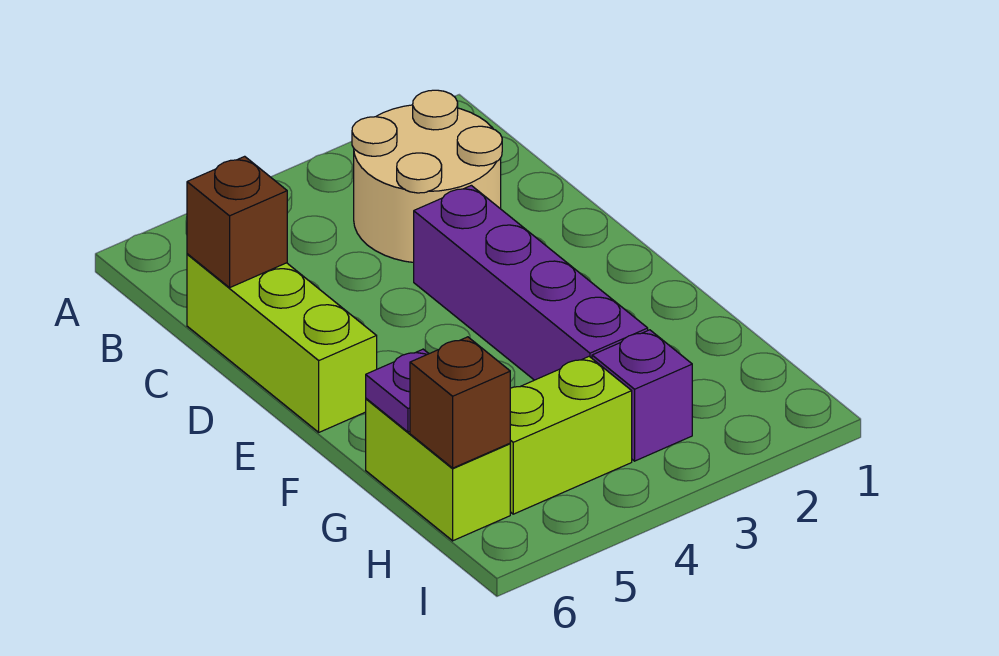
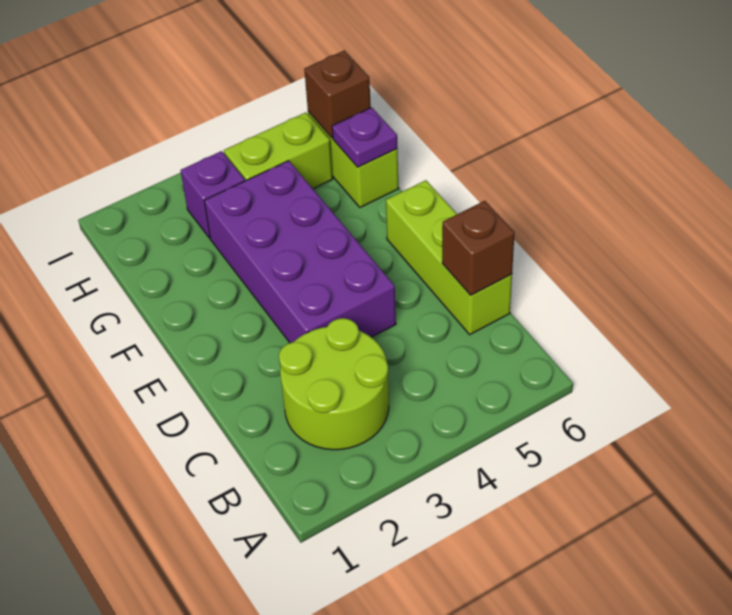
tan round brick B2:C3 level 1 -> lime round brick B2:C3 level 1
purple brick D3:G3 level 1 -> purple brick D3:G4 level 1

